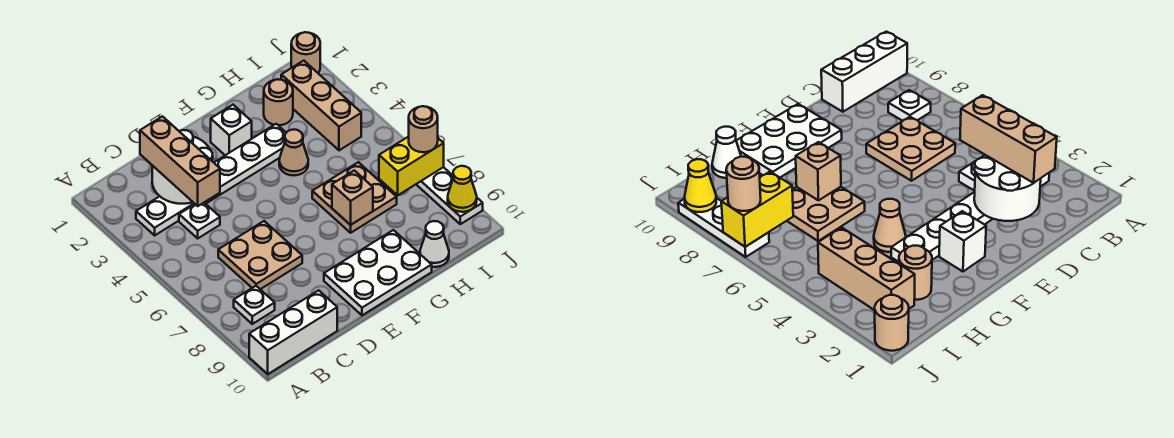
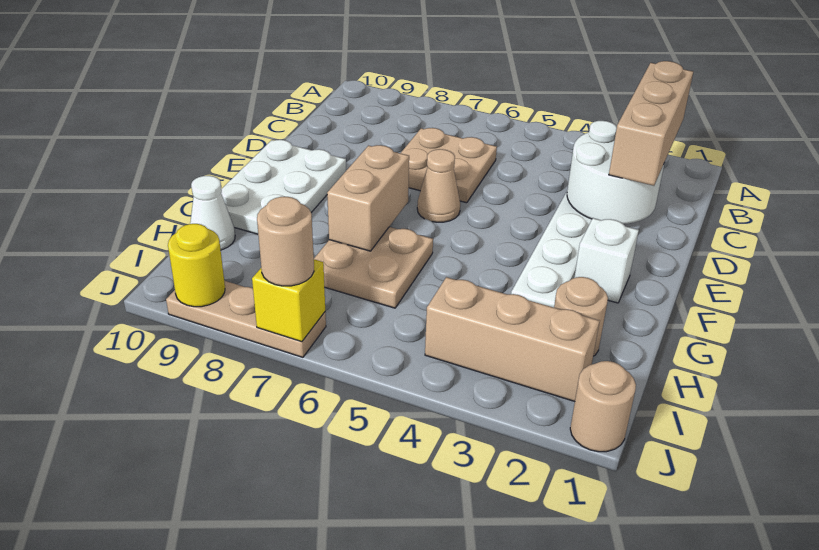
white brick A10:C10 level 1 -> none
white plate B8 level 1 -> none
tan brick C2:C4 level 3 -> tan brick B2:D2 level 3
white plate C4 level 1 -> none
tan cone G4 level 1 -> tan cone E6 level 1
tan brick G7 level 2 -> tan brick F7:G7 level 2
yellow brick I7:J7 level 2 -> yellow brick J7 level 2
white plate J7:J9 level 1 -> tan plate J7:J9 level 1
yellow cone J9 level 2 -> yellow round brick J9 level 2

